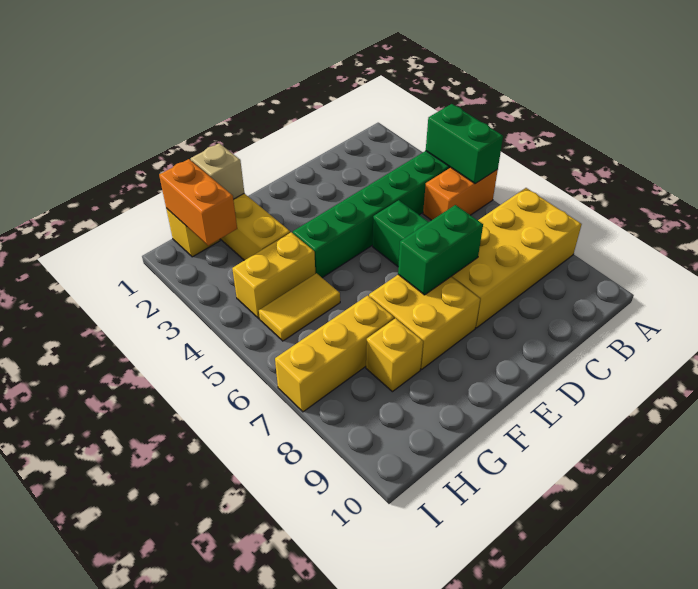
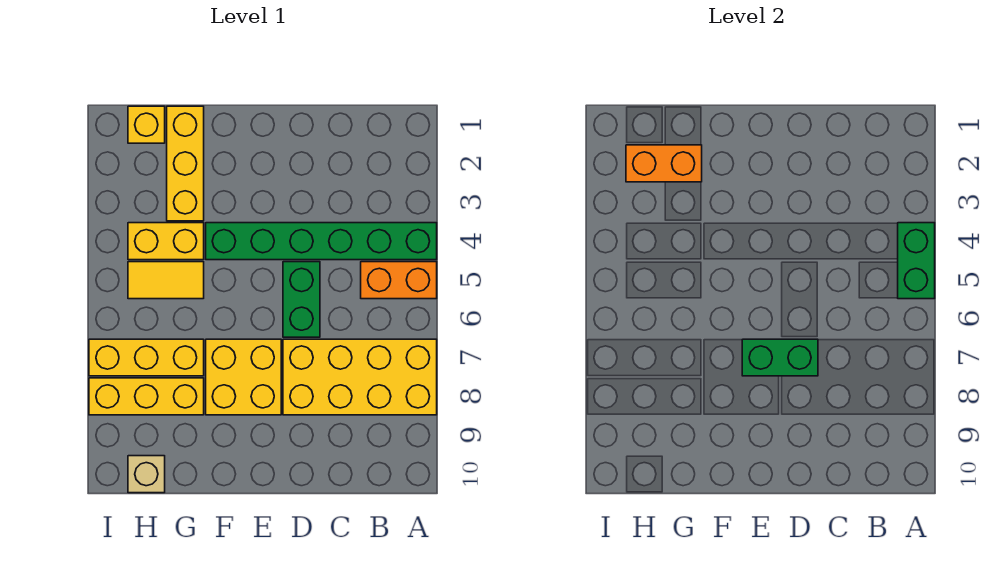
tan brick G1 level 2 -> tan brick H10 level 1
yellow brick G8 level 1 -> yellow brick G8:I8 level 1
orange brick H1:H2 level 2 -> orange brick G2:H2 level 2

